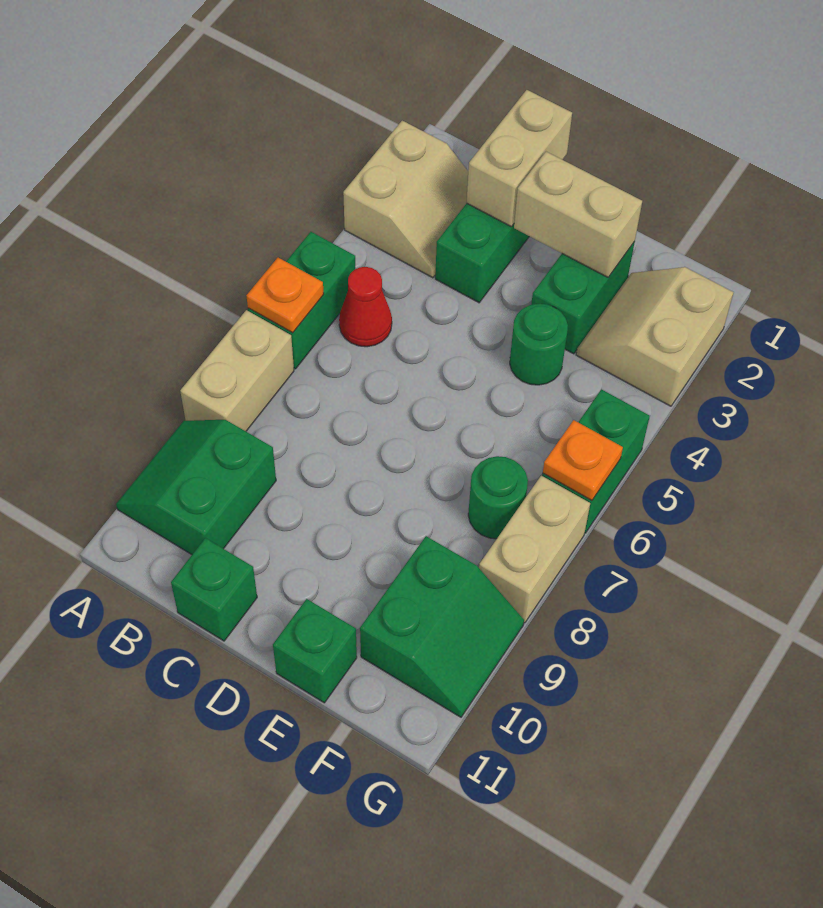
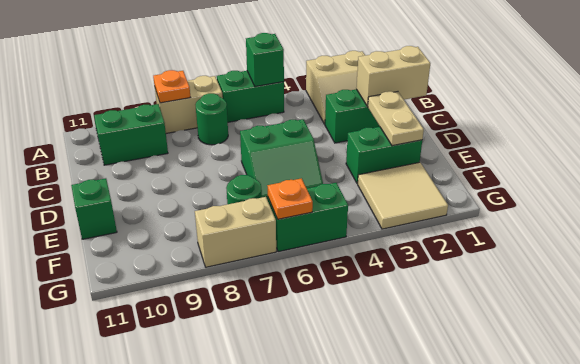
orange plate A6 level 2 -> orange plate A8 level 2
red cone B5 level 1 -> none
green brick C11 level 1 -> green brick A5 level 2
tan brick D2:E2 level 2 -> tan plate D2:E2 level 2
green round brick E4 level 1 -> green round brick B7 level 1
tan slope F2:G3 level 1 top G -> tan tile F2:G3 level 1
green slope F9:G10 level 1 top F -> green slope D5:E6 level 1 top D

